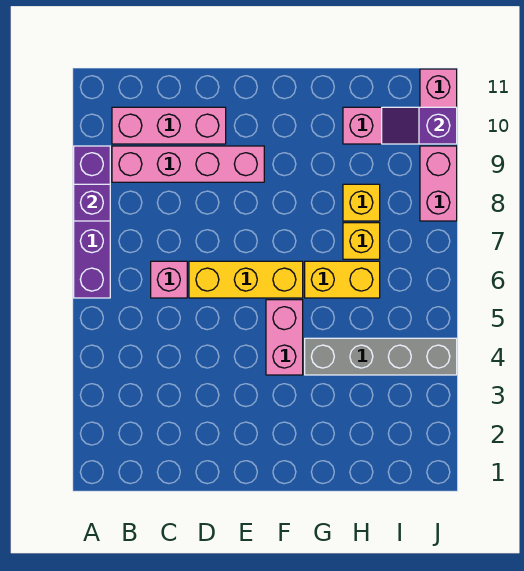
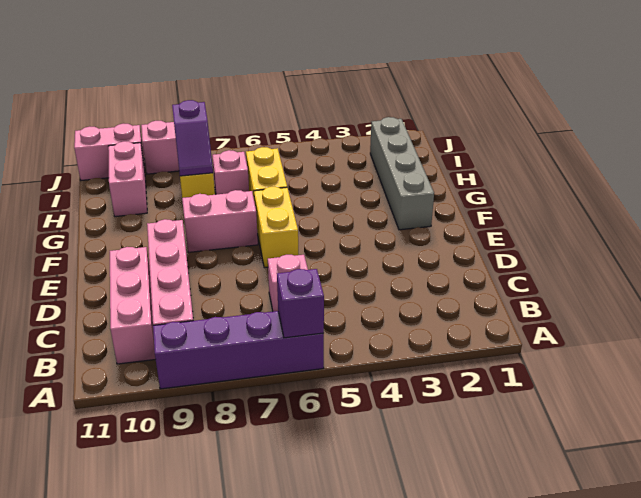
purple brick A8 level 2 -> purple brick A6 level 2
yellow brick D6:F6 level 1 -> yellow brick E6:F6 level 1
pink brick F4:F5 level 1 -> pink brick F7:F8 level 1
grey brick G4:J4 level 1 -> grey brick F2:I2 level 1
yellow brick H7 level 1 -> pink brick H7 level 1
purple slope I10:J10 level 2 top J -> purple slope H8:I8 level 2 top I

